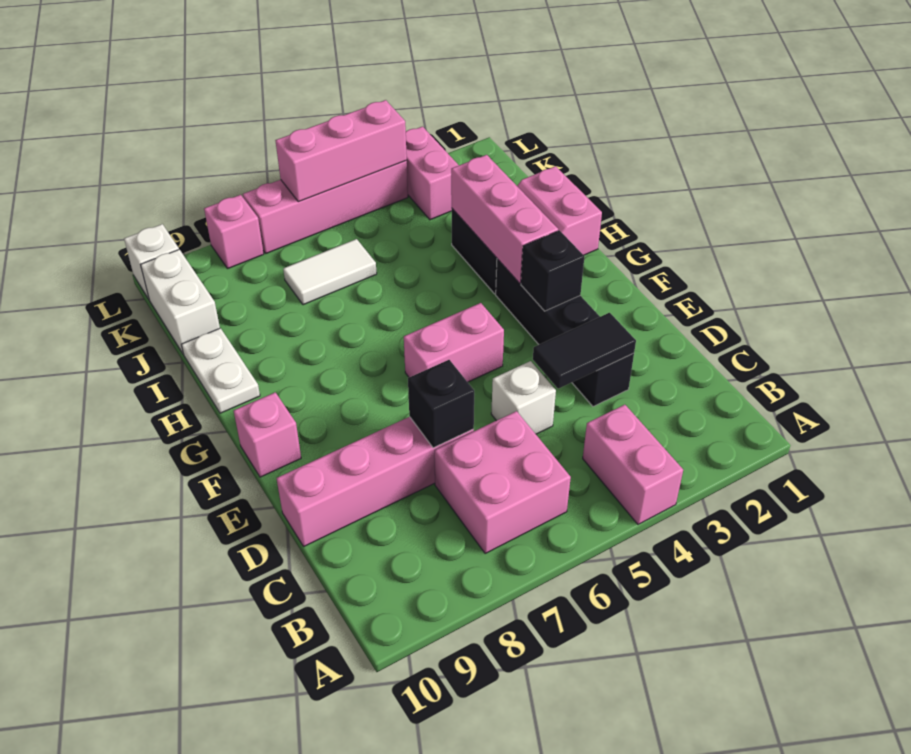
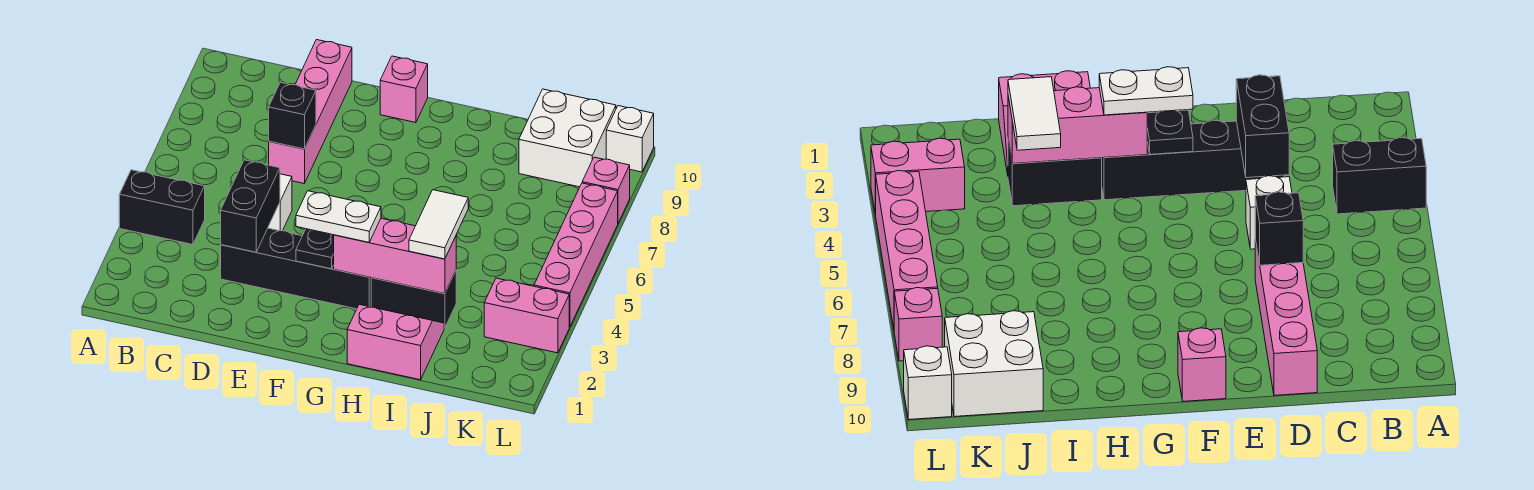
pink brick A4:B4 level 1 -> black brick A4:B4 level 1
pink brick B6:C7 level 1 -> none
black tile D3:D4 level 2 -> black brick D3:D4 level 2
black brick F3 level 2 -> black plate F3 level 2
pink brick F5:F6 level 1 -> none
white plate H10:I10 level 1 -> white plate F3:G3 level 3
white tile J6:J7 level 1 -> white tile I3:I4 level 3
white brick J10:K10 level 1 -> white brick J9:K10 level 1
pink brick L4:L6 level 2 -> none

